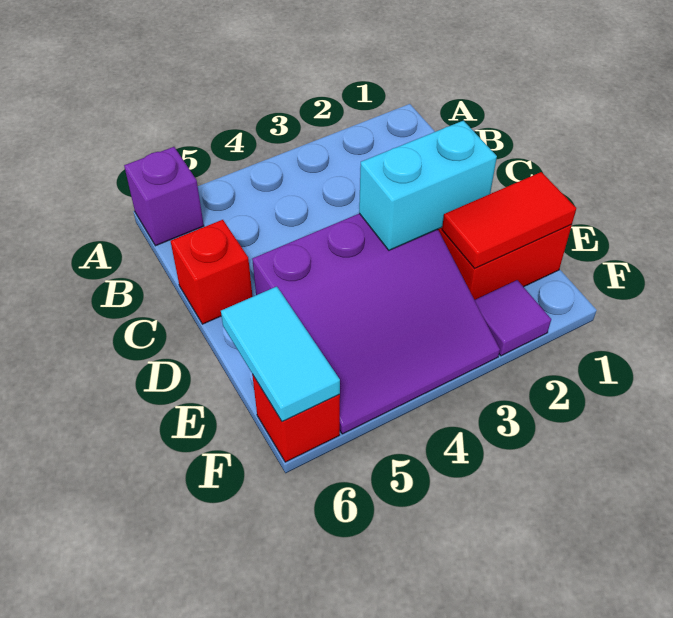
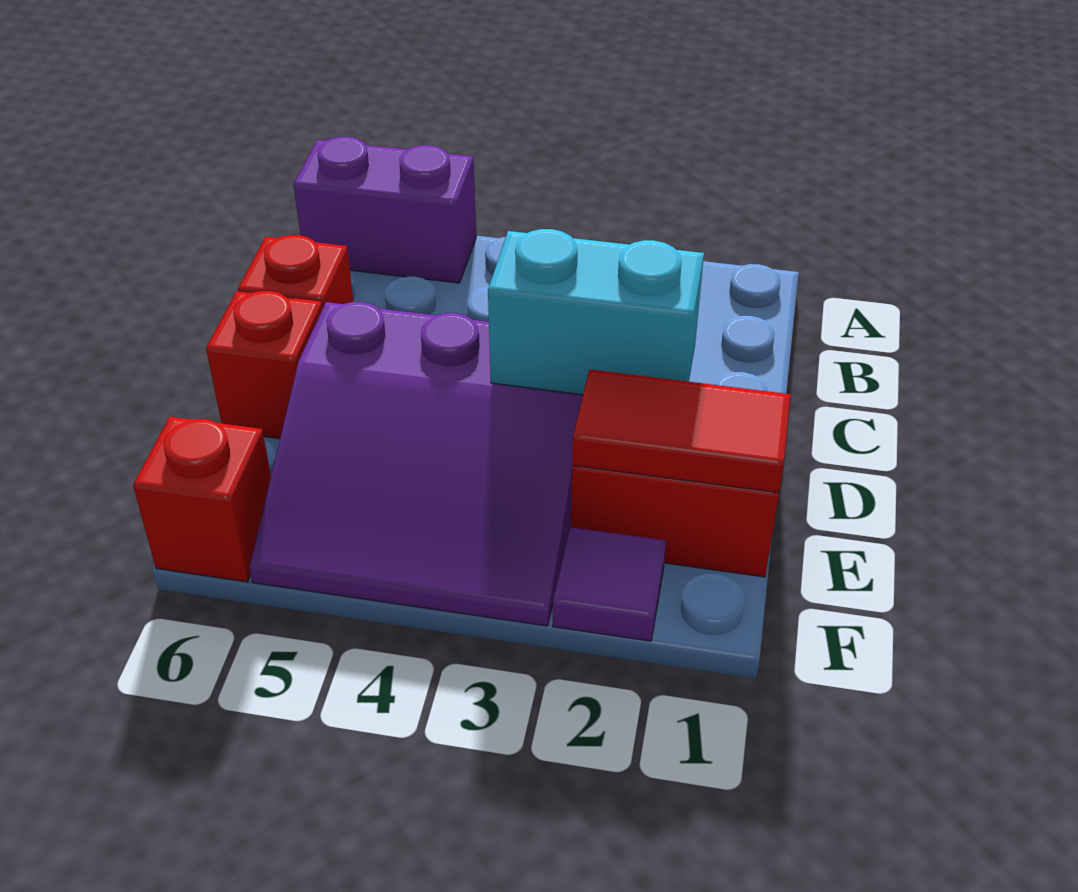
purple brick A6 level 1 -> purple brick A5:A6 level 1
none -> red brick D6 level 1
cyan tile E6:F6 level 2 -> none

